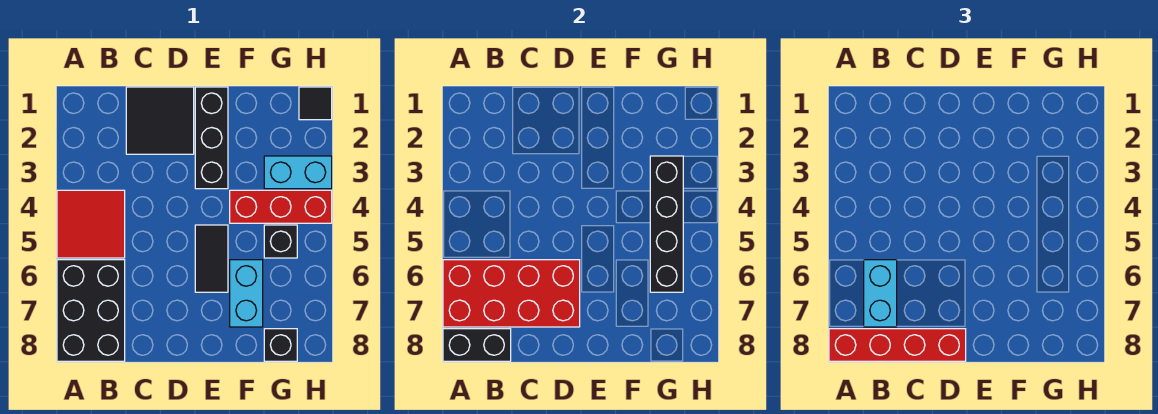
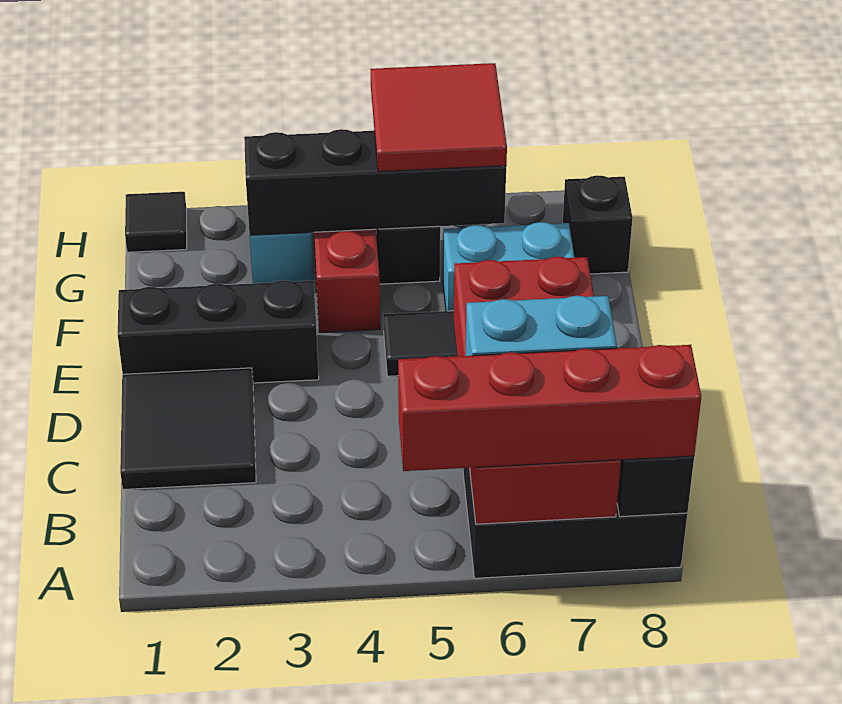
red tile A4:B5 level 1 -> red tile G5:H6 level 3
red brick A8:D8 level 3 -> red brick A5:A8 level 3

